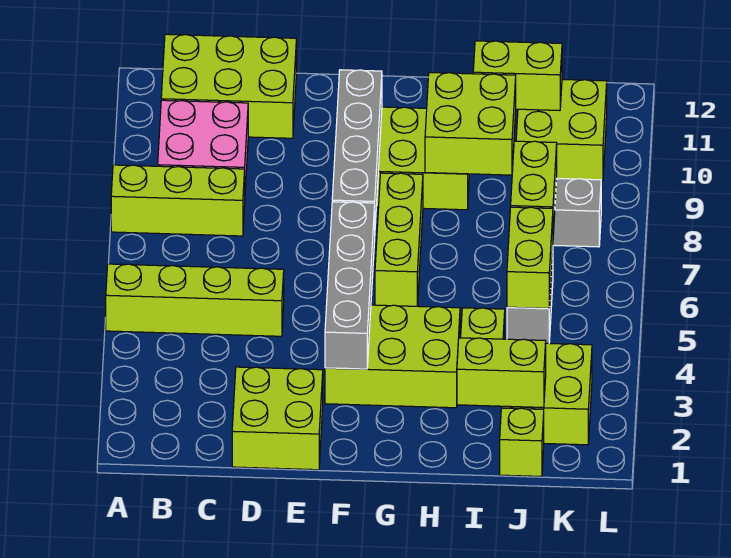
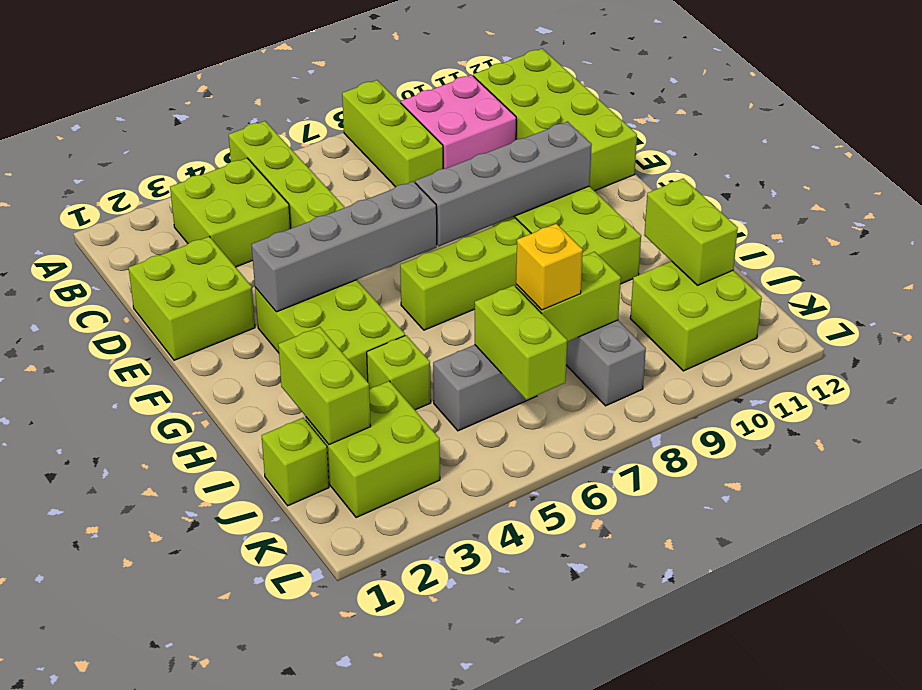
lime brick B11:D12 level 1 -> lime brick B11:E12 level 1
lime brick H9:I10 level 2 -> lime brick B3:C4 level 1
lime brick J5:J6 level 2 -> lime brick J6:K6 level 2
none -> yellow brick J7 level 3

